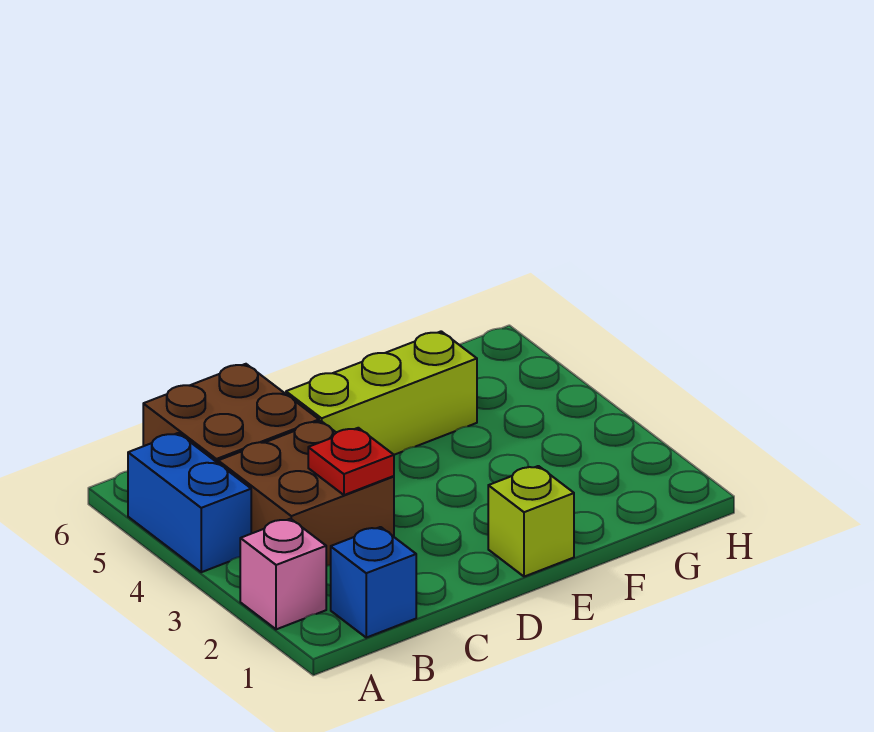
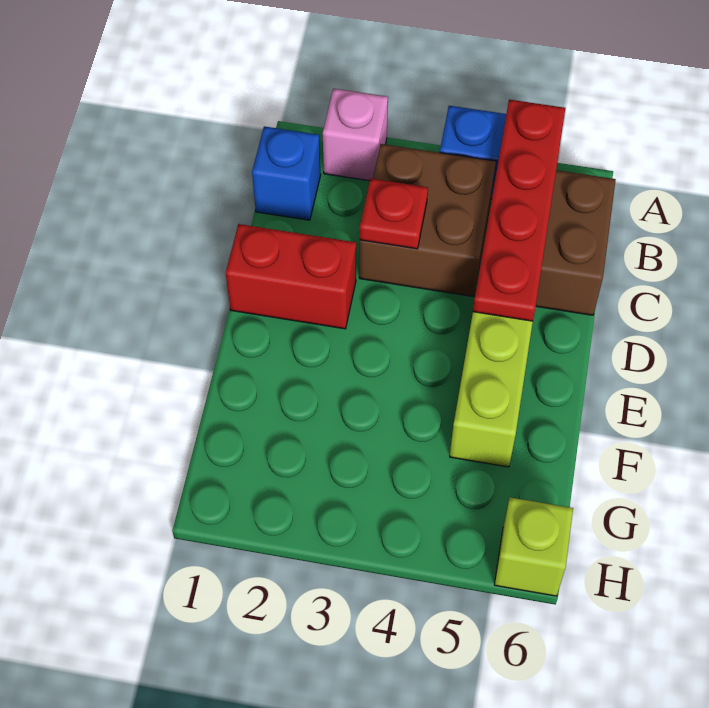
none -> red plate A5:D5 level 2
none -> red brick D1:D2 level 1
lime brick E1 level 1 -> lime brick H6 level 1

